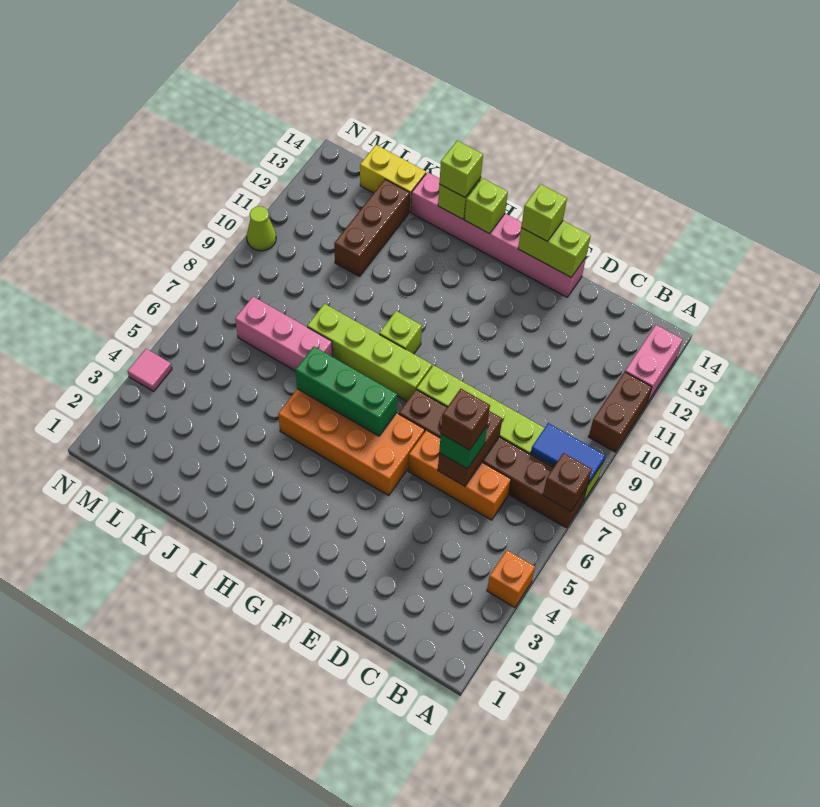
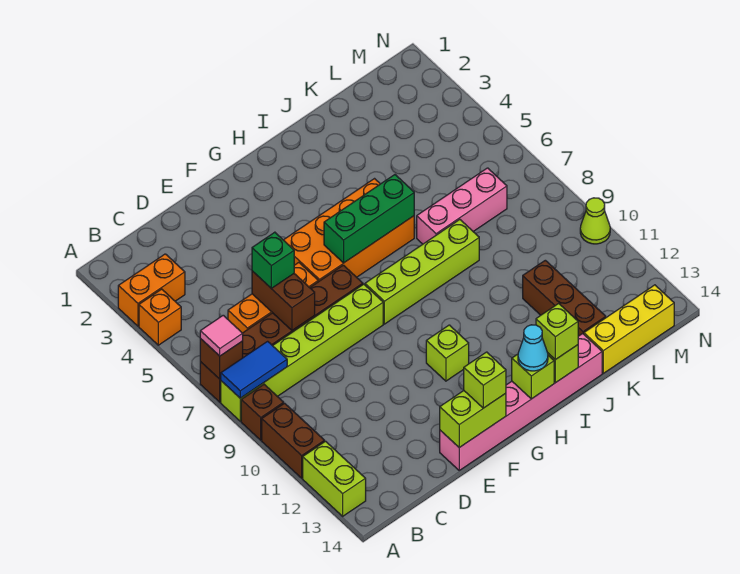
none -> orange brick A3:B3 level 1
pink brick A12:A13 level 1 -> lime brick A12:A13 level 1
brown brick D6 level 4 -> brown brick A9 level 1
lime brick H9 level 1 -> lime brick G11 level 1
none -> cyan cone H14 level 3
yellow brick K14:L14 level 1 -> yellow brick K14:M14 level 1
pink tile N4 level 1 -> pink tile A7 level 3

